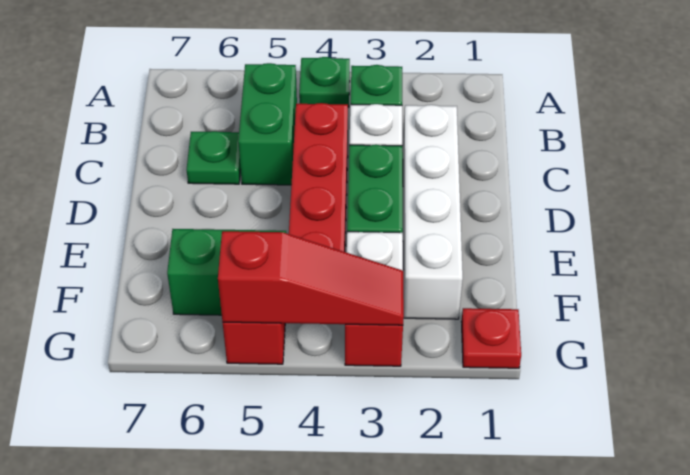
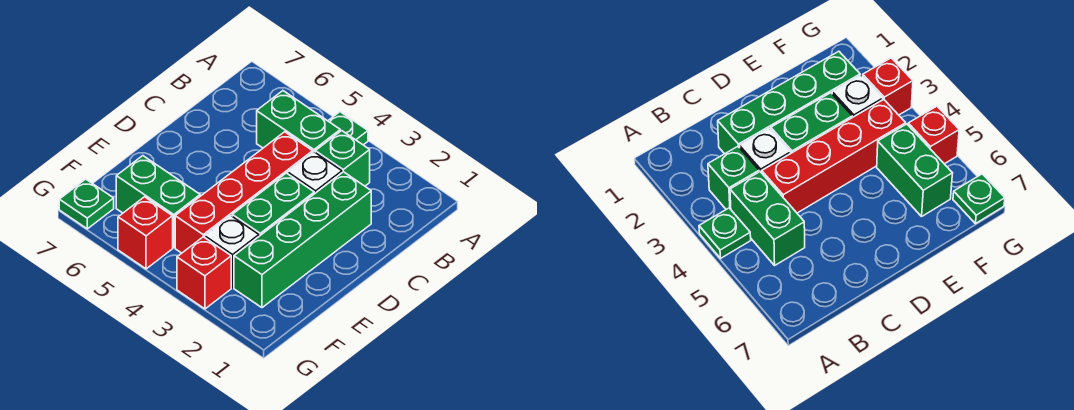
green brick B5:C5 level 1 -> green brick B4:B5 level 1
white brick C2:F2 level 1 -> green brick C2:F2 level 1
green plate C6 level 1 -> green plate G7 level 1
red plate G1 level 1 -> none
red slope G3:G5 level 2 top 5 -> none

